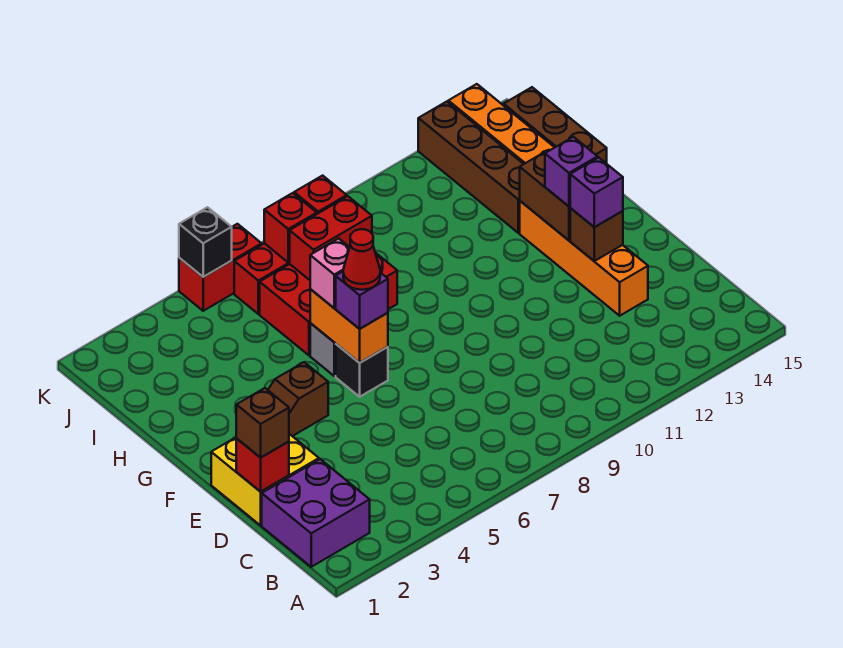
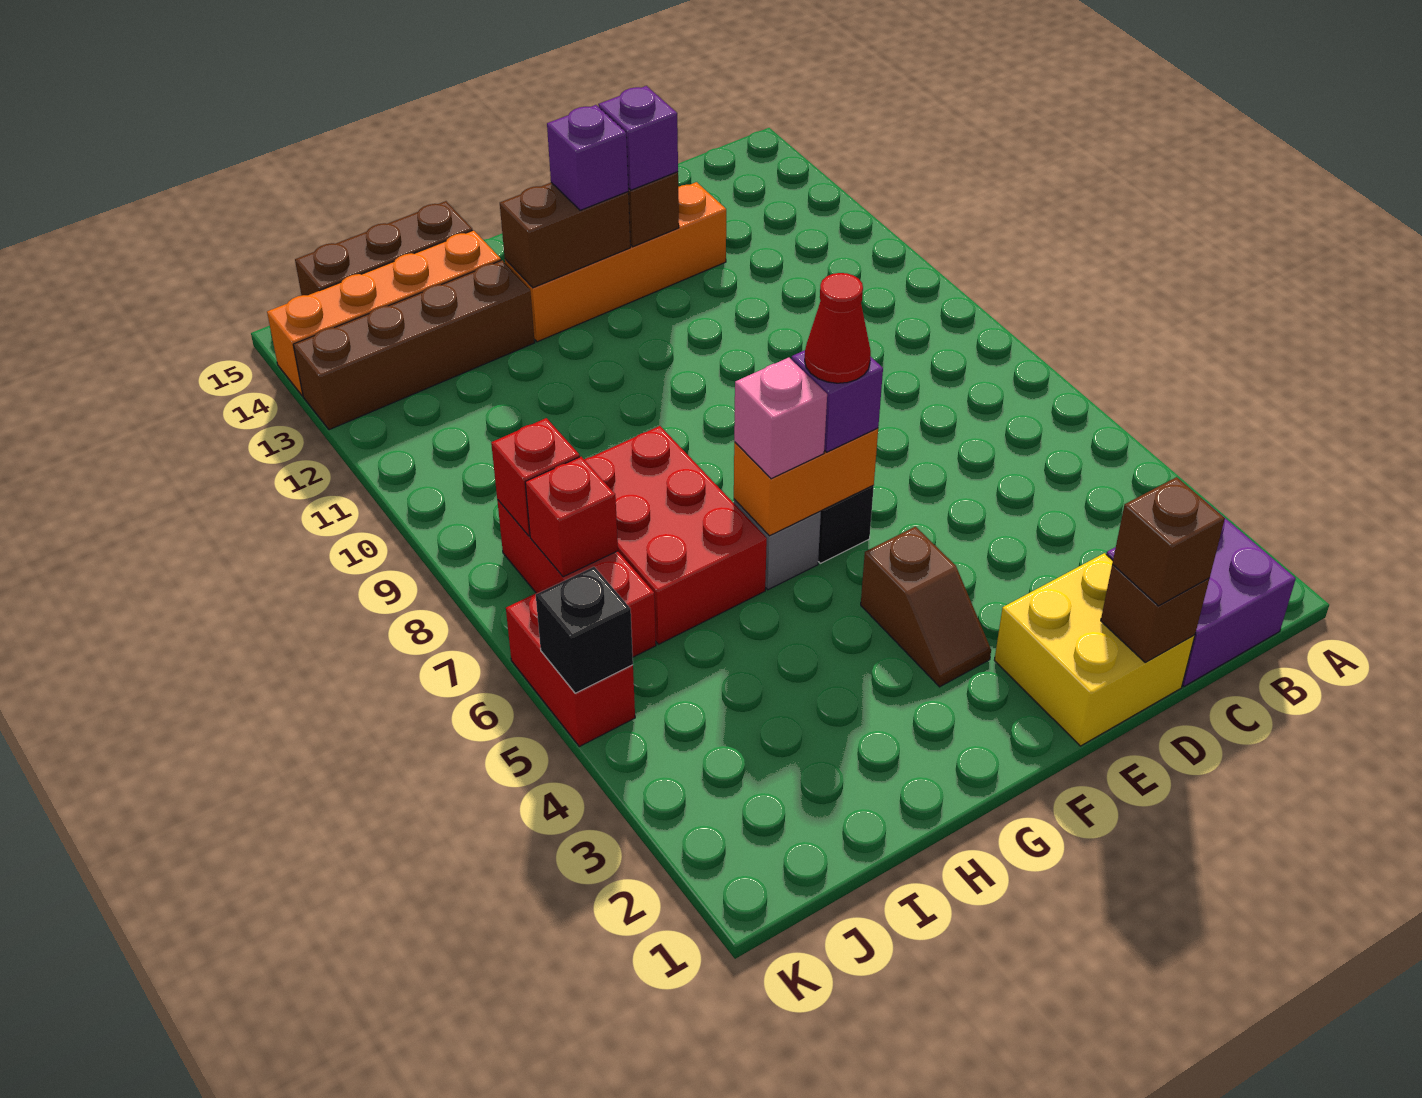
red brick D1 level 2 -> brown brick D1 level 2
red brick I7:I8 level 2 -> none

